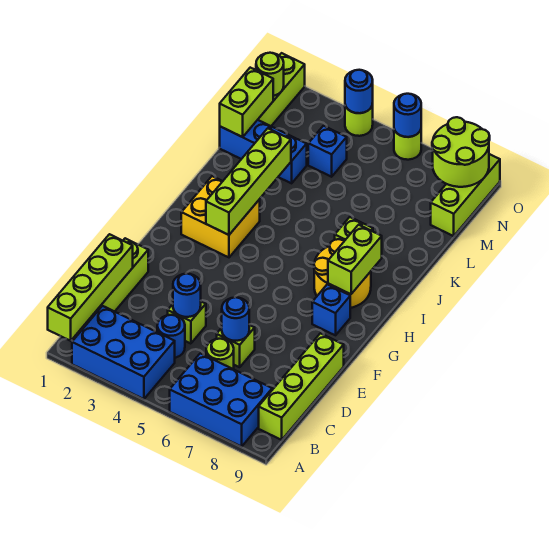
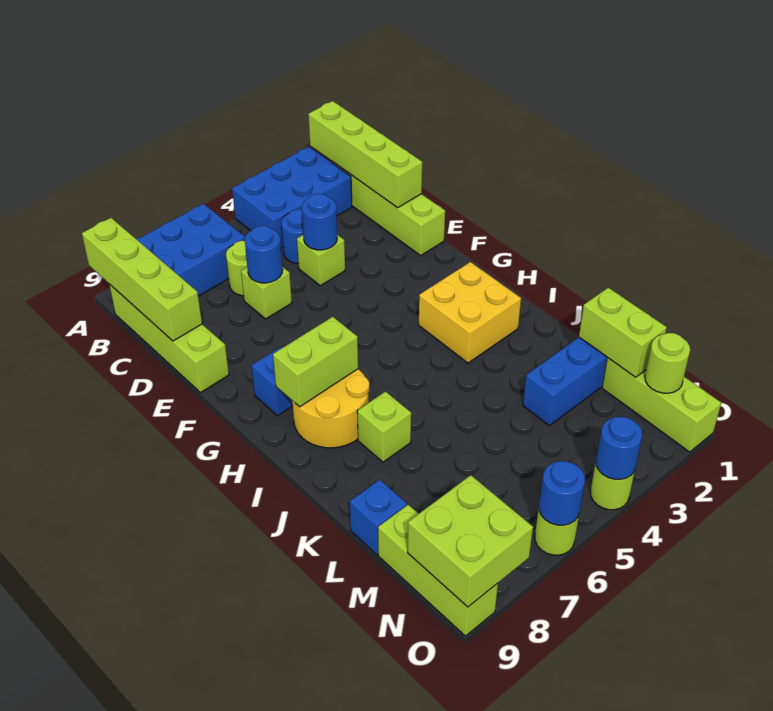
lime brick H3:K3 level 2 -> lime brick A9:D9 level 2
lime brick H8:I8 level 2 -> lime brick H7:H8 level 2
blue brick M4 level 1 -> blue brick L9 level 1
lime round brick N8:O9 level 2 -> lime brick N8:O9 level 2

